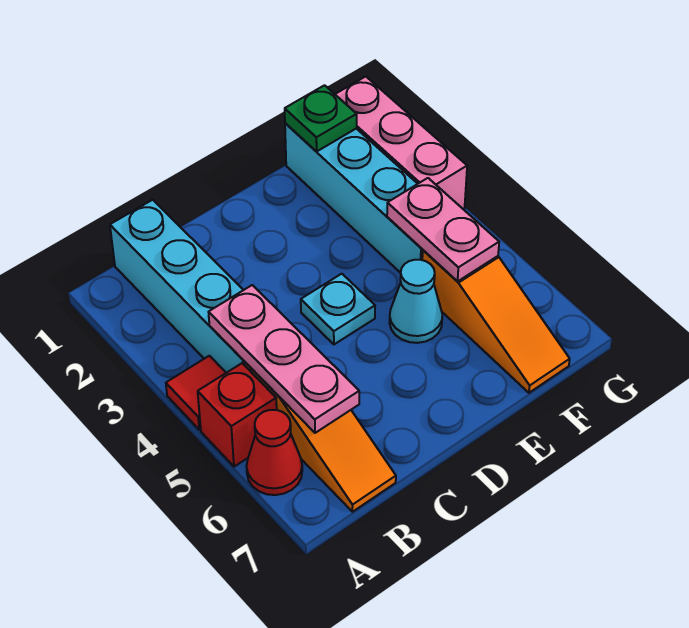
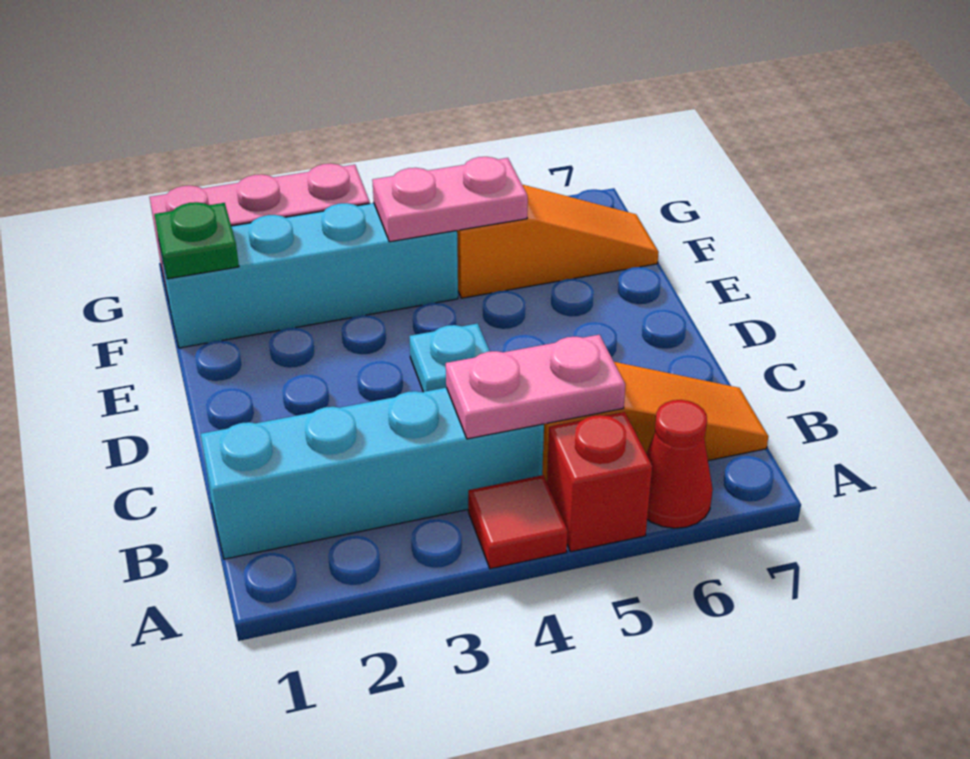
pink plate B4:B6 level 2 -> pink plate B4:B5 level 2
cyan cone E5 level 1 -> none

